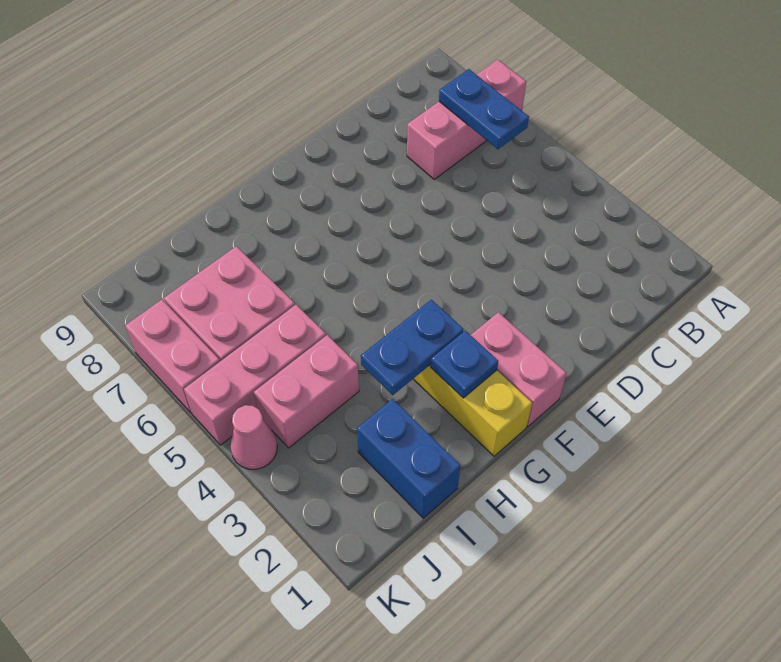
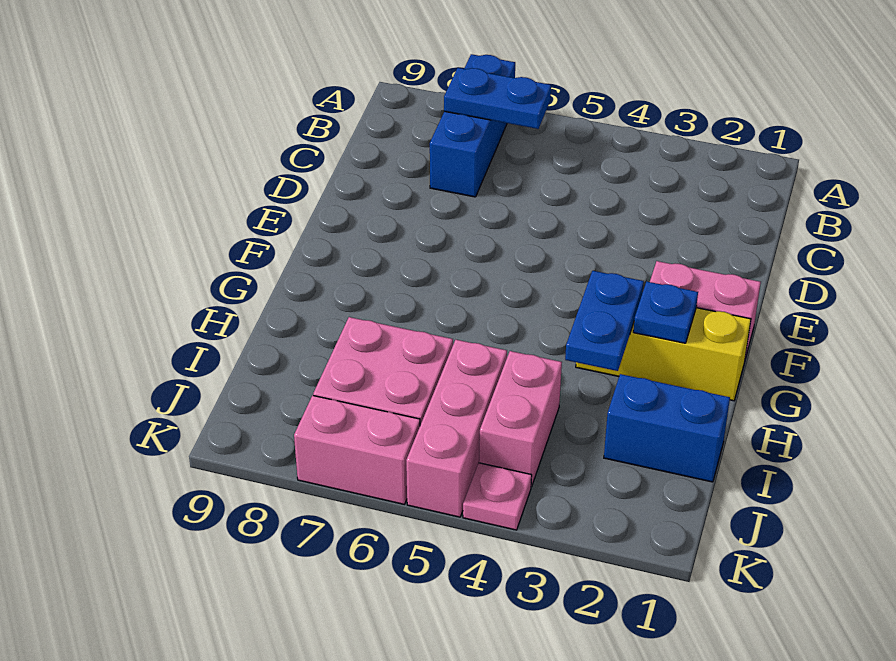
pink brick A7:C7 level 1 -> blue brick A7:C7 level 1
pink cone K4 level 1 -> pink plate K4 level 1

